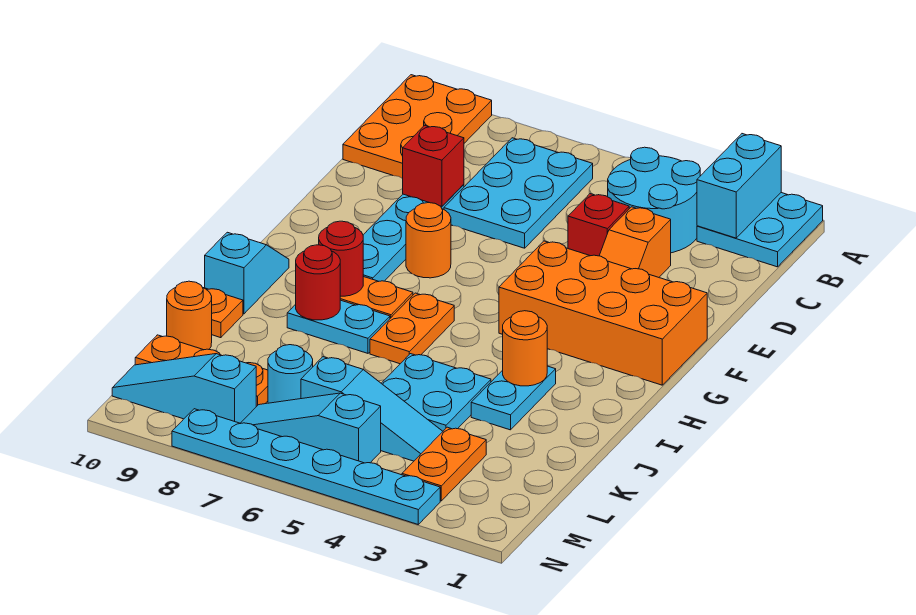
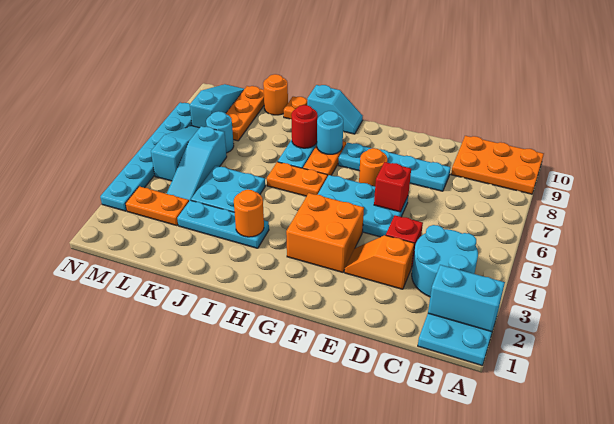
cyan plate B6:D7 level 1 -> cyan plate E5:G6 level 1
red brick D8 level 2 -> red brick E6 level 2
orange brick F1:G4 level 1 -> orange brick F3:G4 level 1
red round brick H8 level 2 -> cyan round brick H8 level 2
cyan plate I3:J3 level 1 -> cyan plate I3:K3 level 1

